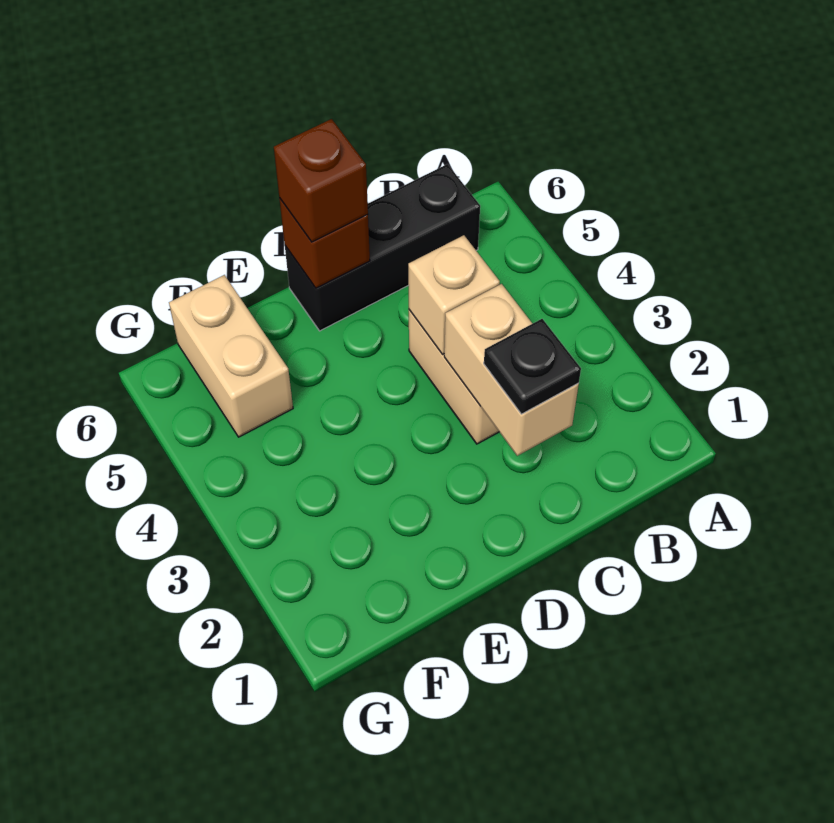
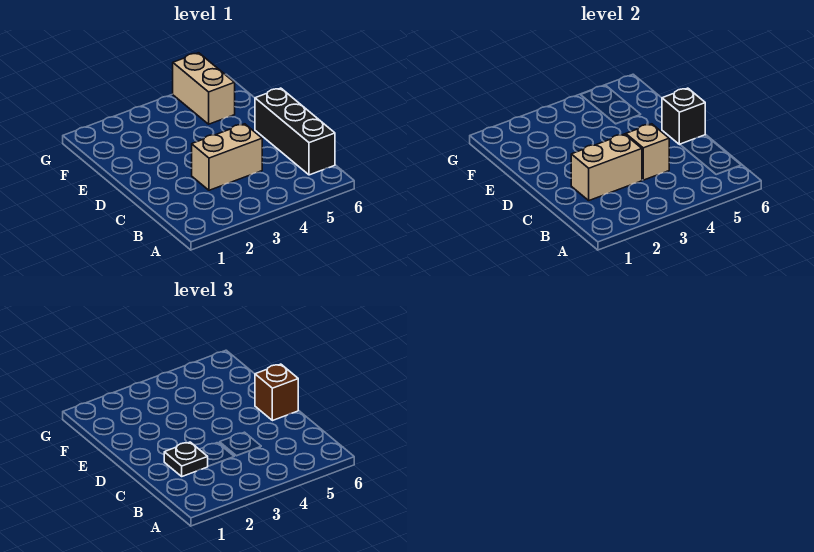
brown brick D6 level 2 -> black brick D6 level 2
tan brick F5:F6 level 1 -> tan brick F5:G5 level 1

